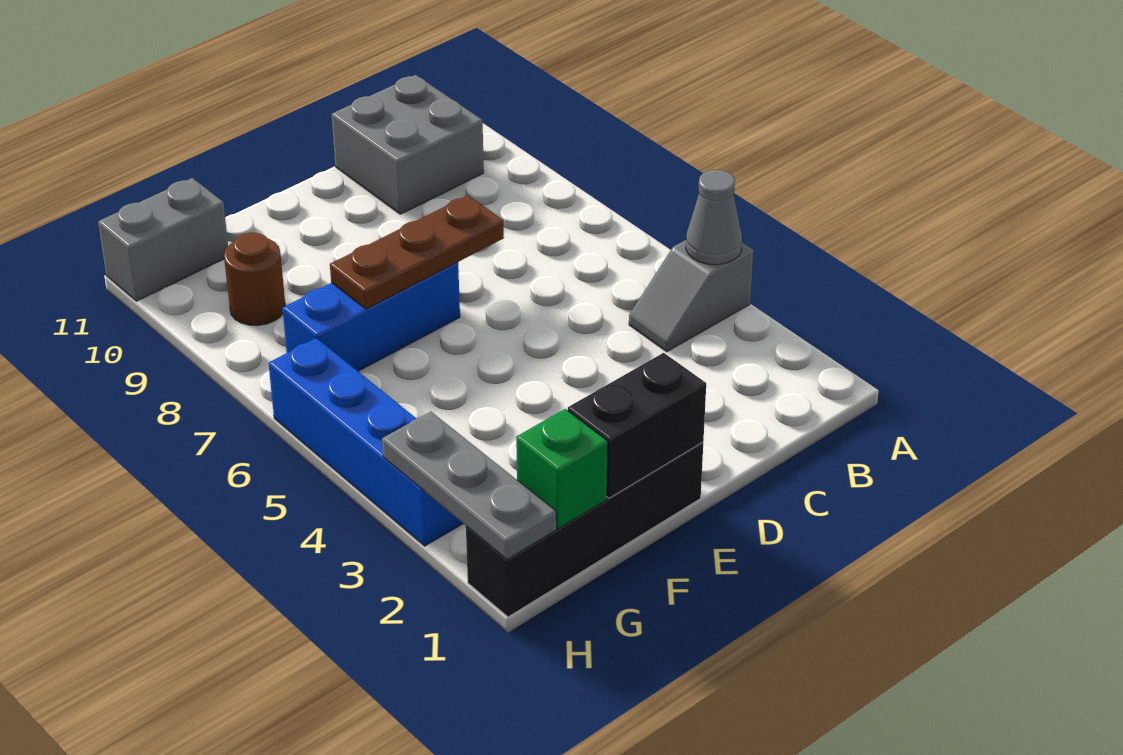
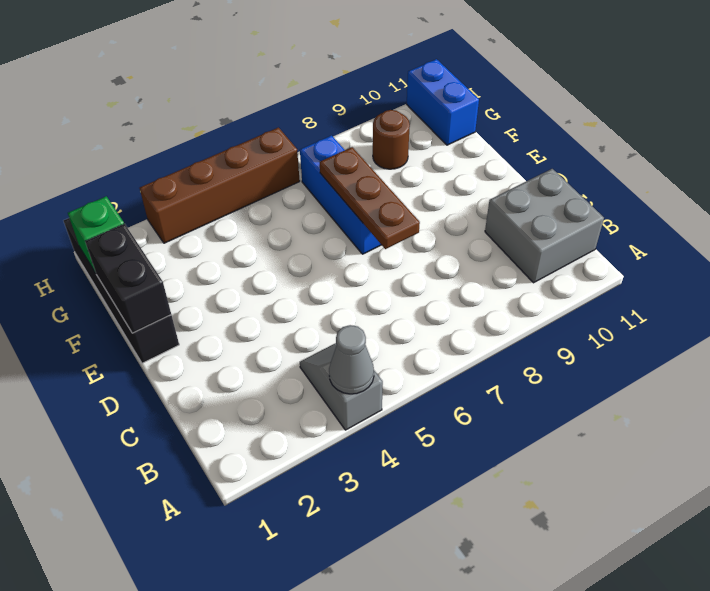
grey brick G11:H11 level 1 -> blue brick G11:H11 level 1
grey plate H1:H3 level 2 -> none
blue brick H3:H6 level 1 -> brown brick H3:H6 level 1

